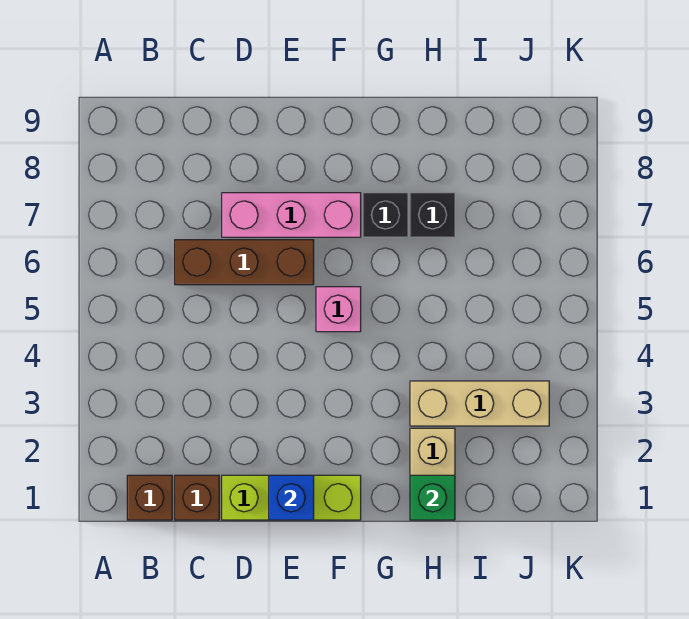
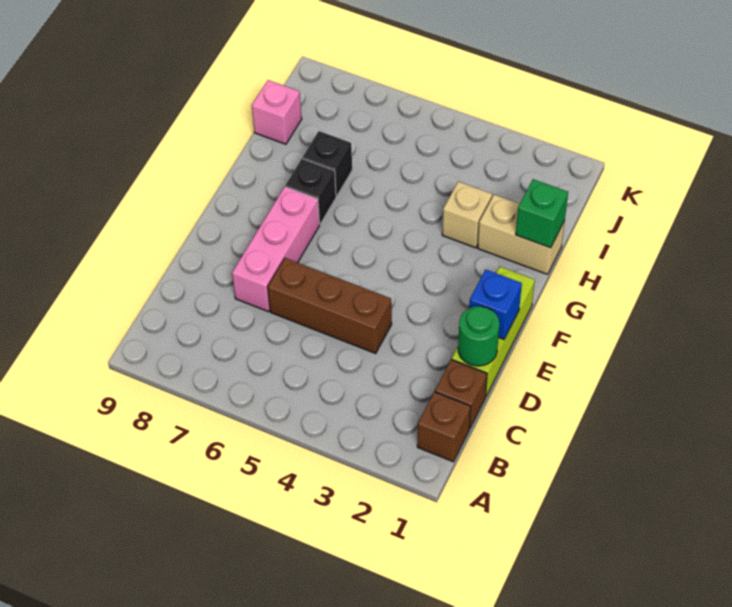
brown brick C6:E6 level 1 -> brown brick D4:D6 level 1
none -> green round brick D1 level 2
pink brick F5 level 1 -> pink brick I9 level 1
tan brick H3:J3 level 1 -> tan brick H3 level 1

